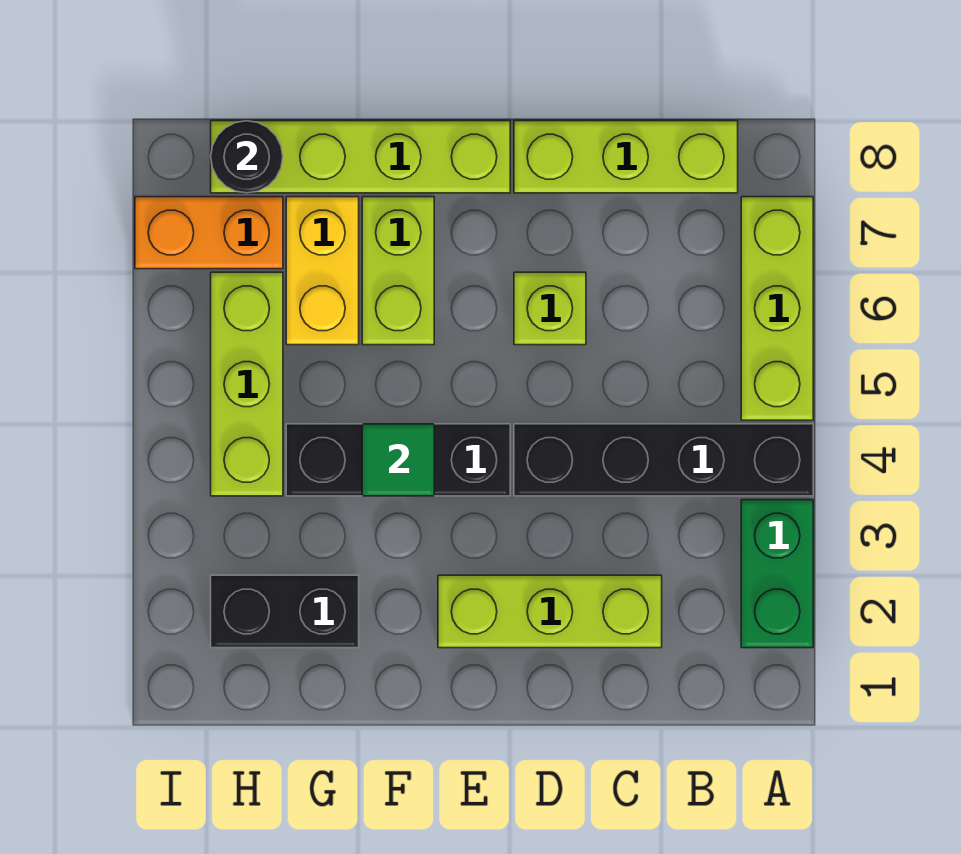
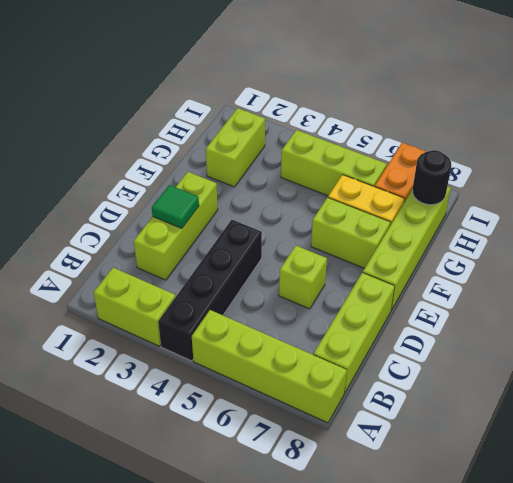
green brick A2:A3 level 1 -> lime brick A2:A3 level 1
lime brick A5:A7 level 1 -> lime brick A5:A8 level 1
black brick E4:G4 level 1 -> none
green tile F4 level 2 -> green tile D2 level 2
black brick G2:H2 level 1 -> lime brick G2:H2 level 1

